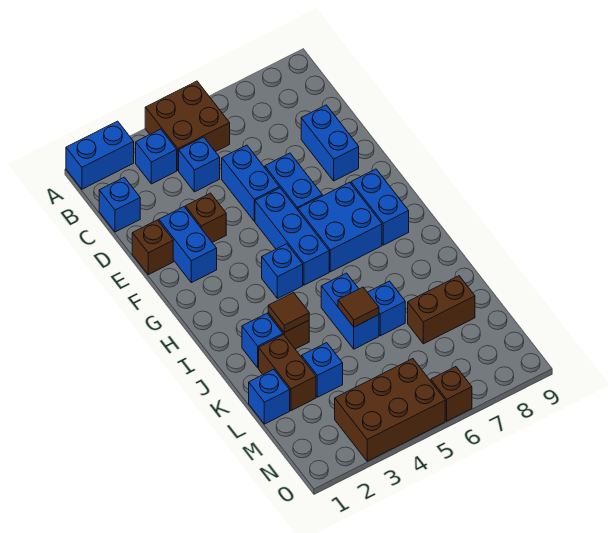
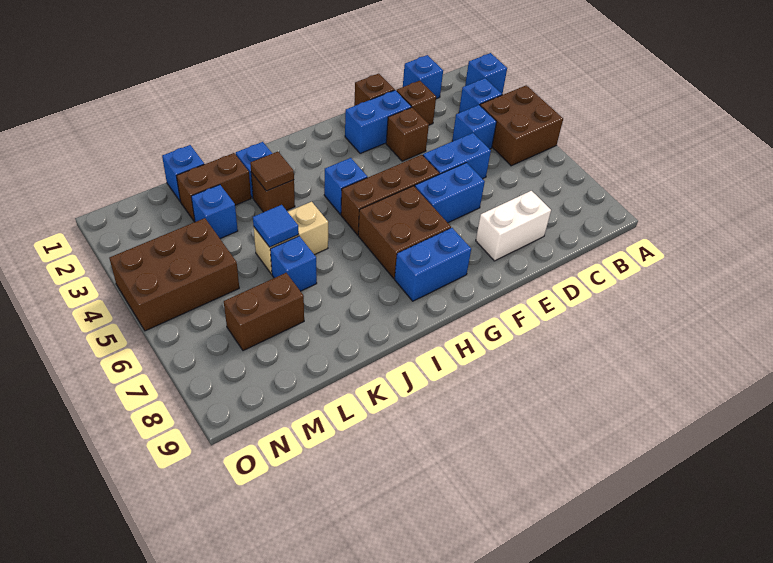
blue brick A1:A2 level 1 -> blue brick A2 level 1
blue brick D8:E8 level 1 -> white brick D8:E8 level 1
blue brick F5:H5 level 1 -> brown brick F5:H5 level 1
blue brick G6:H7 level 1 -> brown brick G6:H7 level 1
blue brick J5:K5 level 1 -> tan brick J5:K5 level 1
brown tile K5 level 2 -> blue tile K5 level 2
brown brick L7:L8 level 1 -> brown brick L7:M7 level 1
brown brick N3:O5 level 1 -> brown brick M4:O5 level 1
brown brick O6 level 1 -> brown brick D2 level 1

